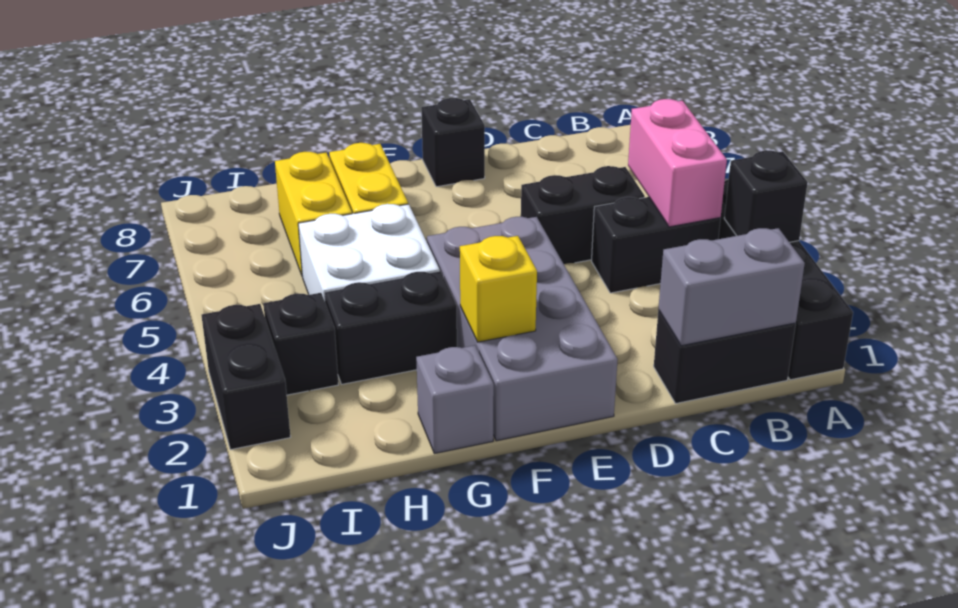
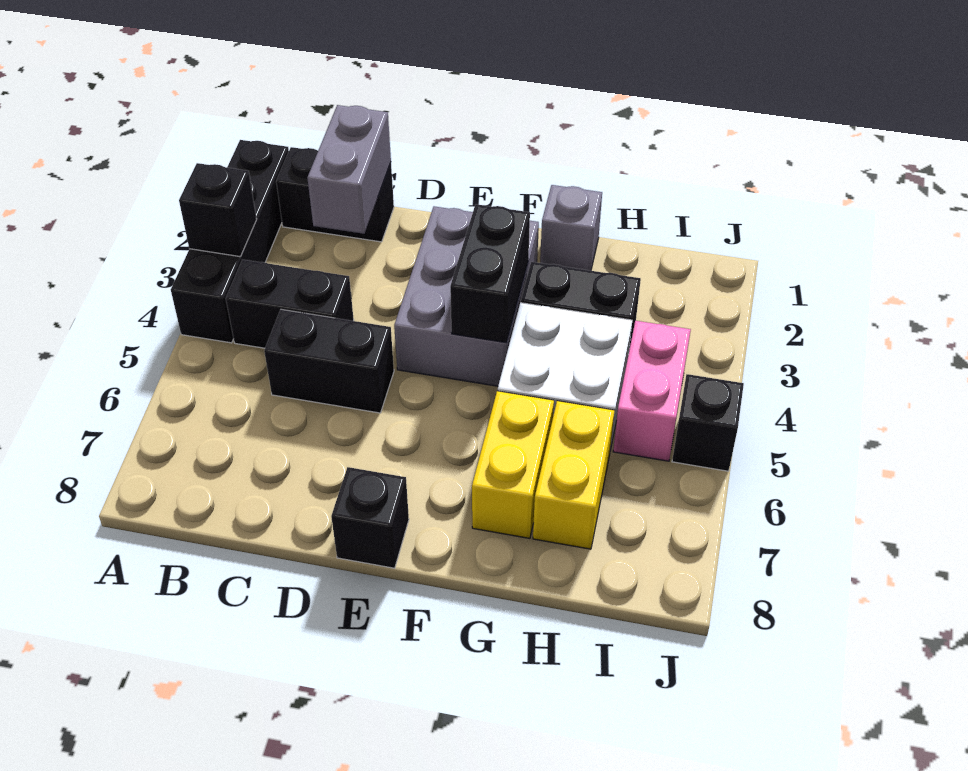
grey brick B1:C1 level 2 -> grey brick C1:C2 level 2
pink brick B4:B5 level 2 -> pink brick I4:I5 level 1
grey brick E1:F4 level 1 -> grey brick E2:F4 level 1
yellow brick F2 level 2 -> none
black brick I3 level 1 -> black brick J5 level 1
black brick J2:J3 level 1 -> black brick F3:F4 level 2

